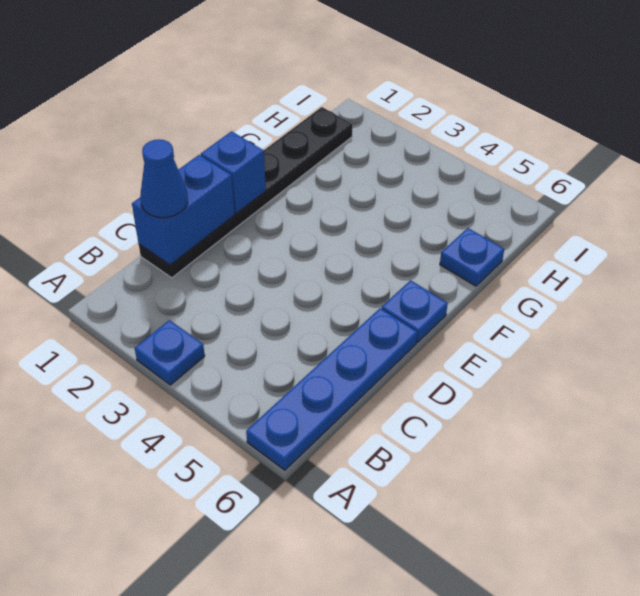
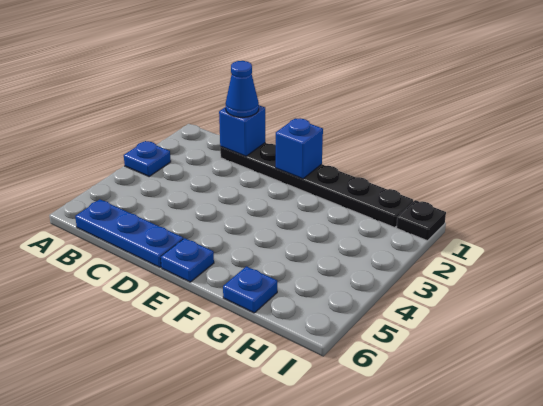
blue plate A6:D6 level 1 -> blue plate B6:D6 level 1
blue brick C1:D1 level 2 -> blue brick C1 level 2
none -> black plate I1 level 1

